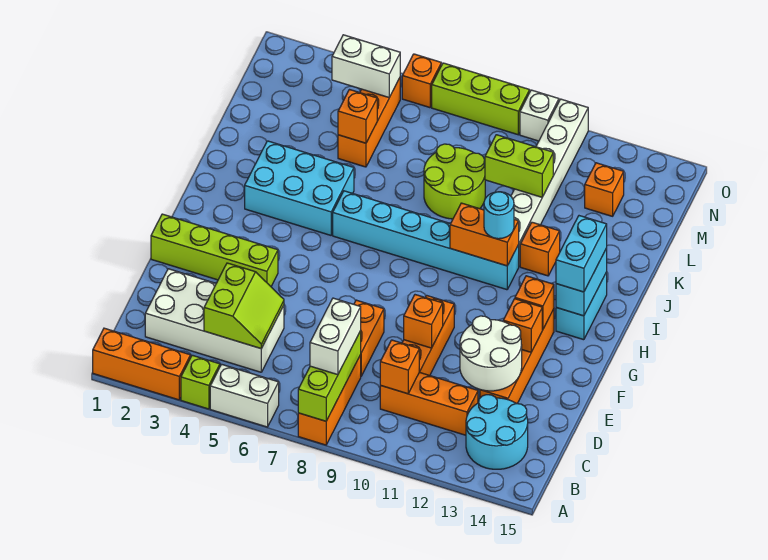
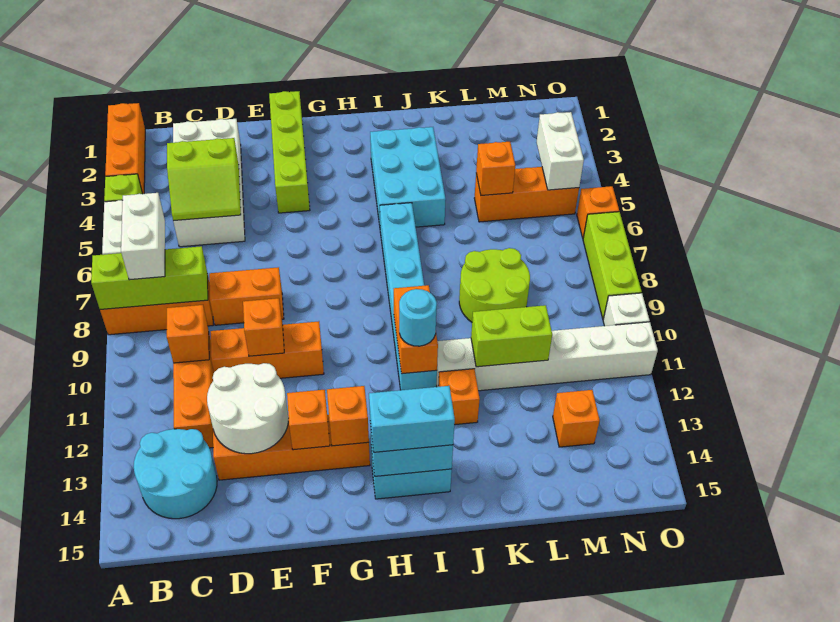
white brick B8:C8 level 3 -> white brick B7:B8 level 3
lime brick L10:L11 level 2 -> lime brick K11:L11 level 2

